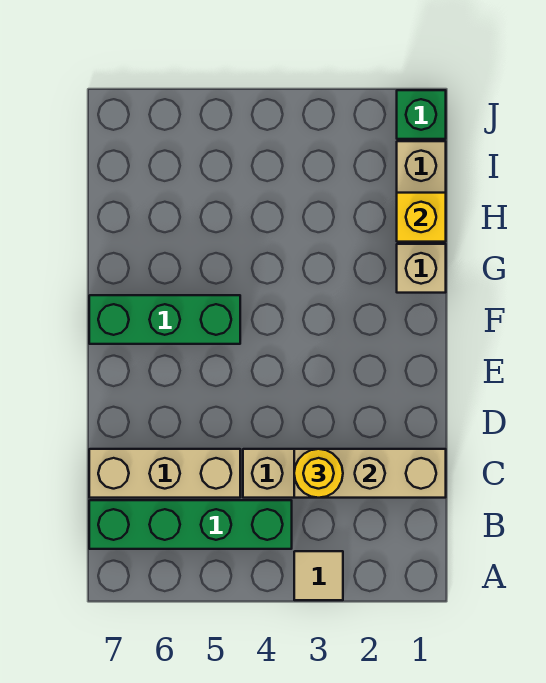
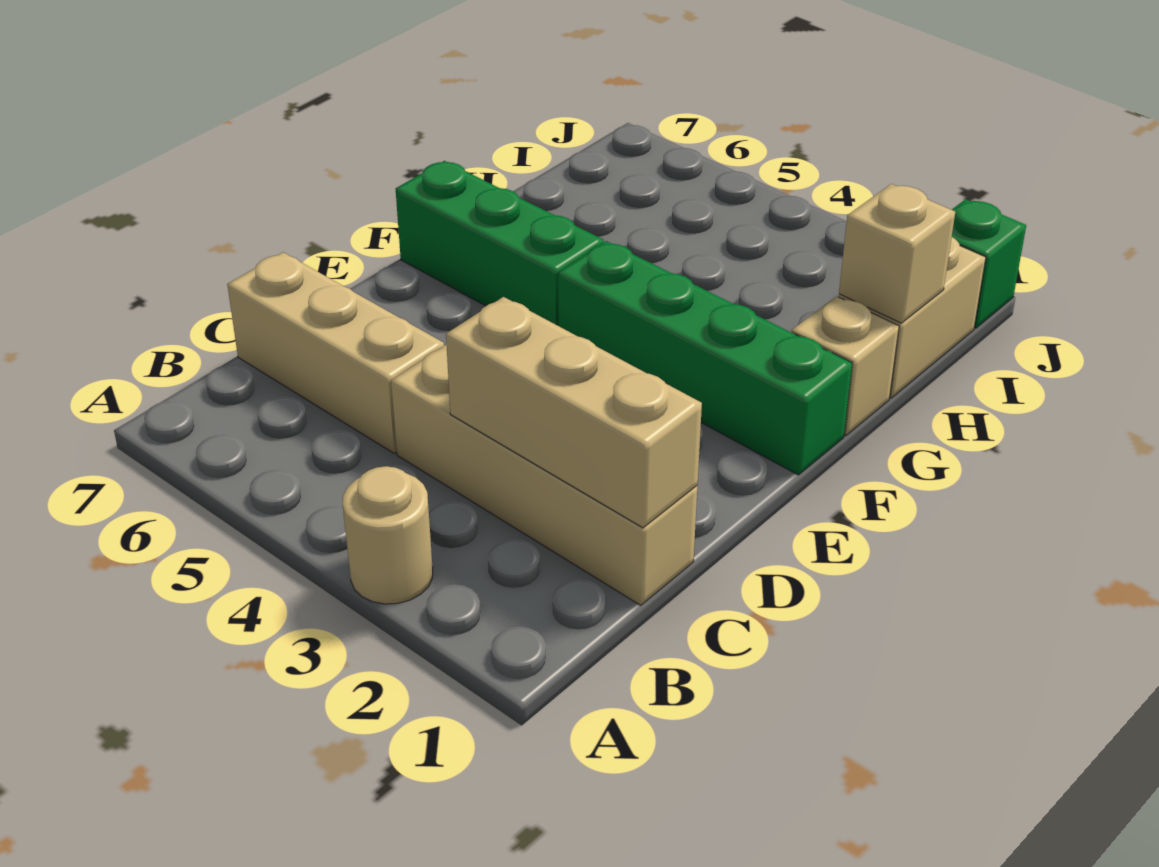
tan tile A3 level 1 -> tan round brick A3 level 1
green brick B4:B7 level 1 -> green brick F1:F4 level 1
yellow round brick C3 level 3 -> none
yellow brick H1 level 2 -> tan brick H1 level 2

